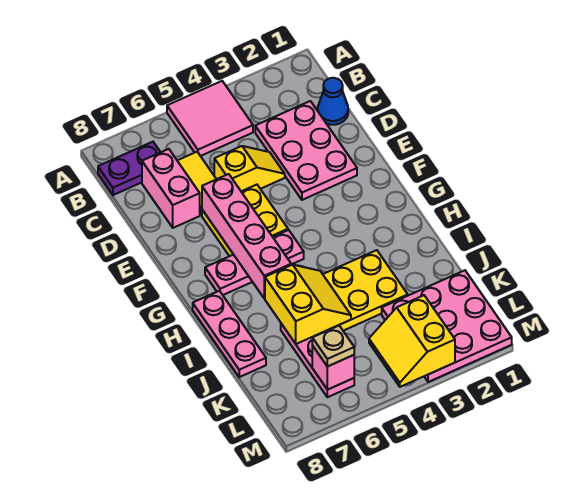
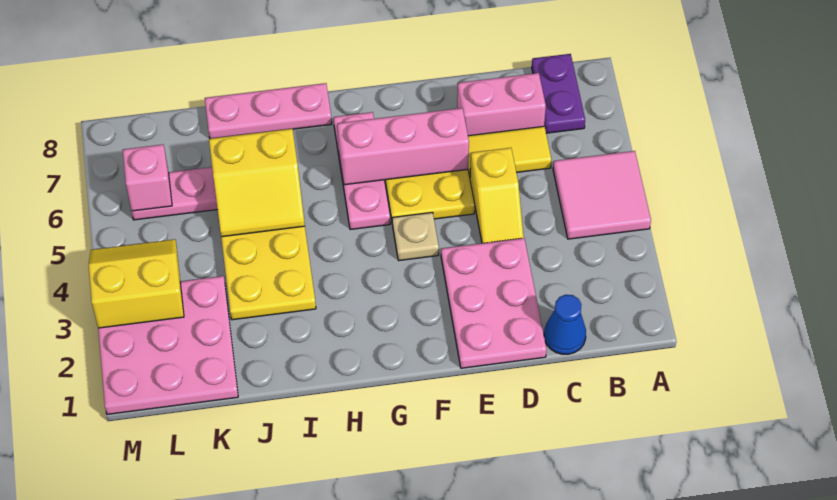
pink plate C2:E3 level 1 -> pink plate D1:E3 level 1
pink brick E6:H6 level 2 -> pink brick E6:G6 level 2
tan plate L6 level 3 -> tan plate F4 level 1

